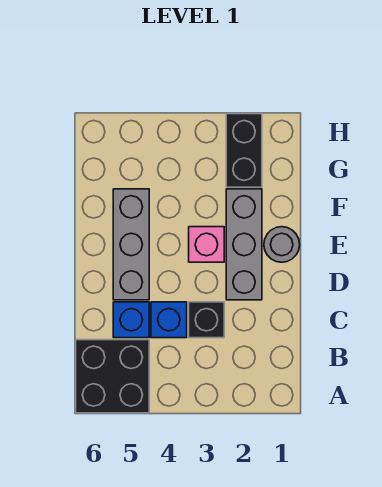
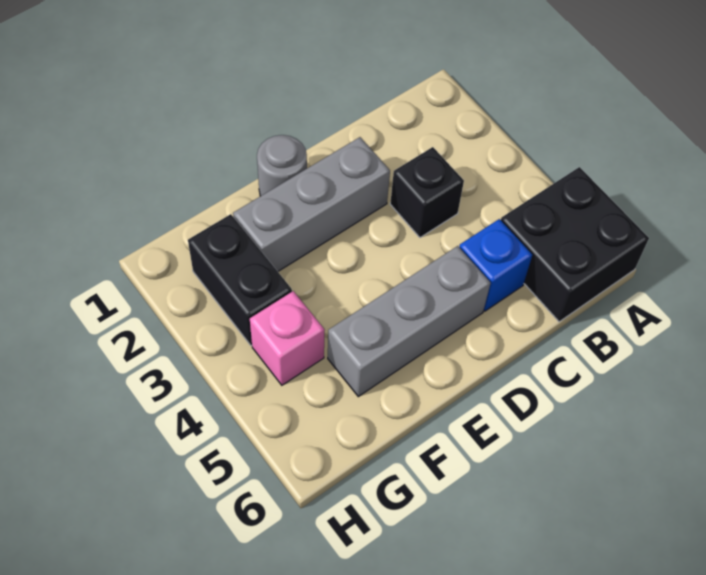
blue brick C4 level 1 -> none
pink brick E3 level 1 -> pink brick G4 level 1
black brick G2:H2 level 1 -> black brick G2:G3 level 1

